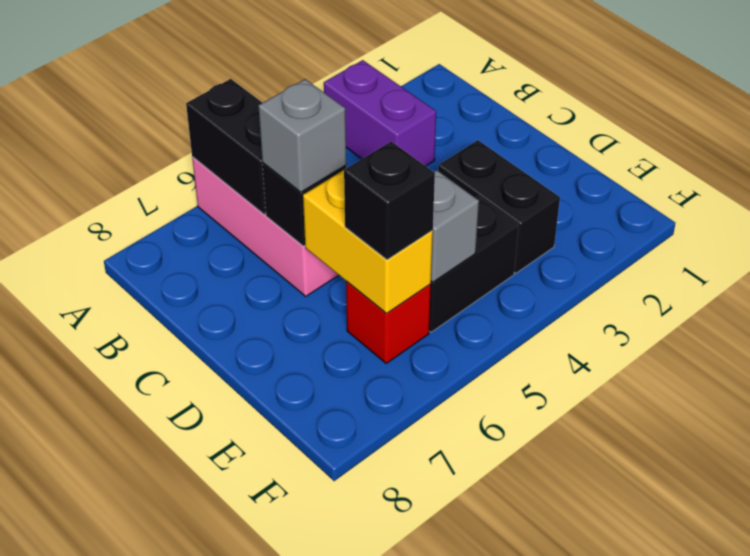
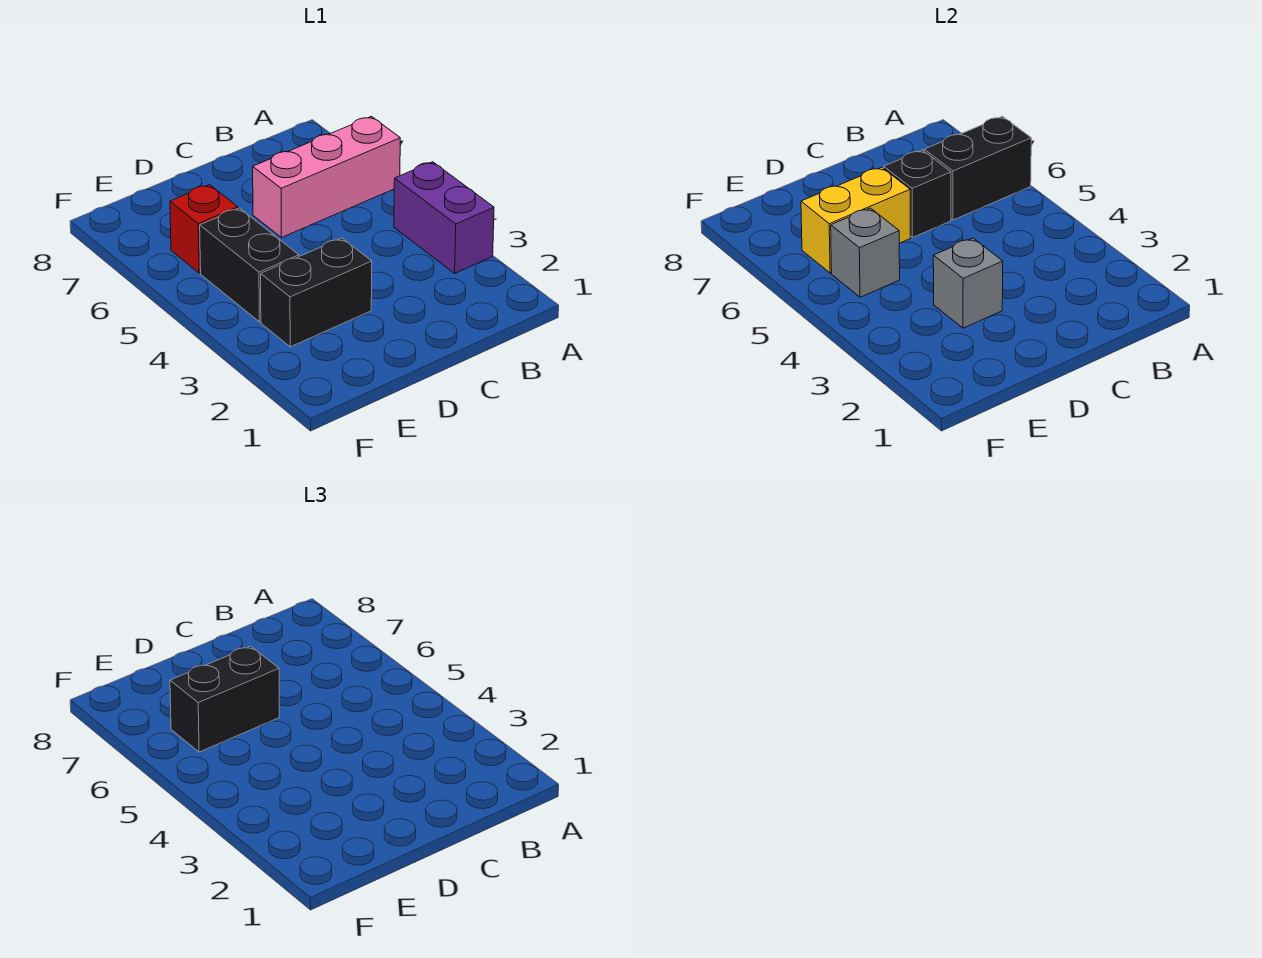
purple brick A3:B3 level 1 -> purple brick A3:A4 level 1
grey brick C6 level 3 -> grey brick D3 level 2
black brick E6 level 3 -> black brick D6:E6 level 3

